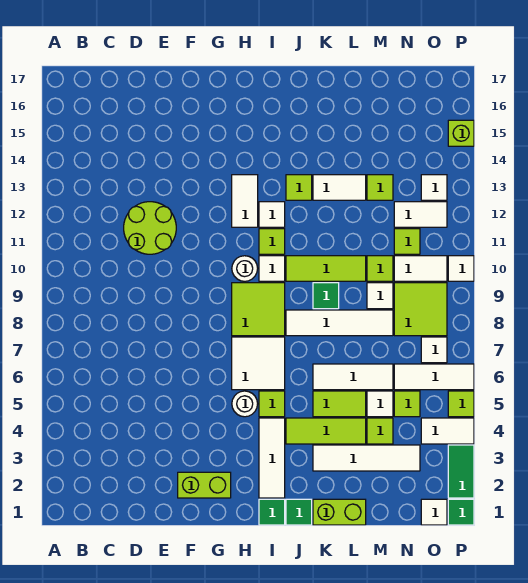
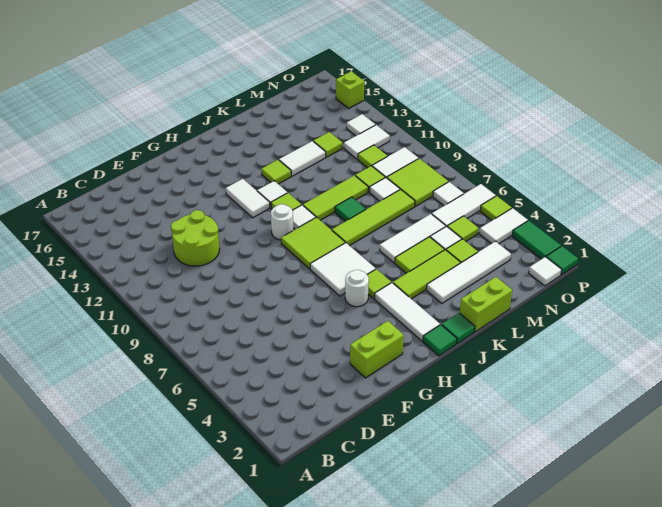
white tile J8:M8 level 1 -> lime tile J8:M8 level 1
white tile P10 level 1 -> none

